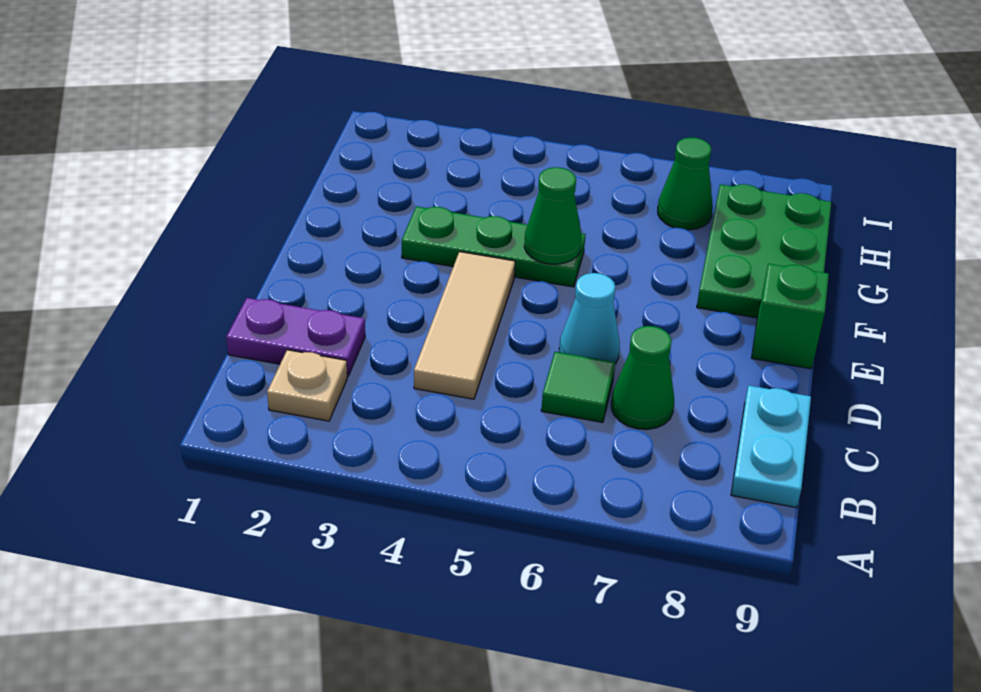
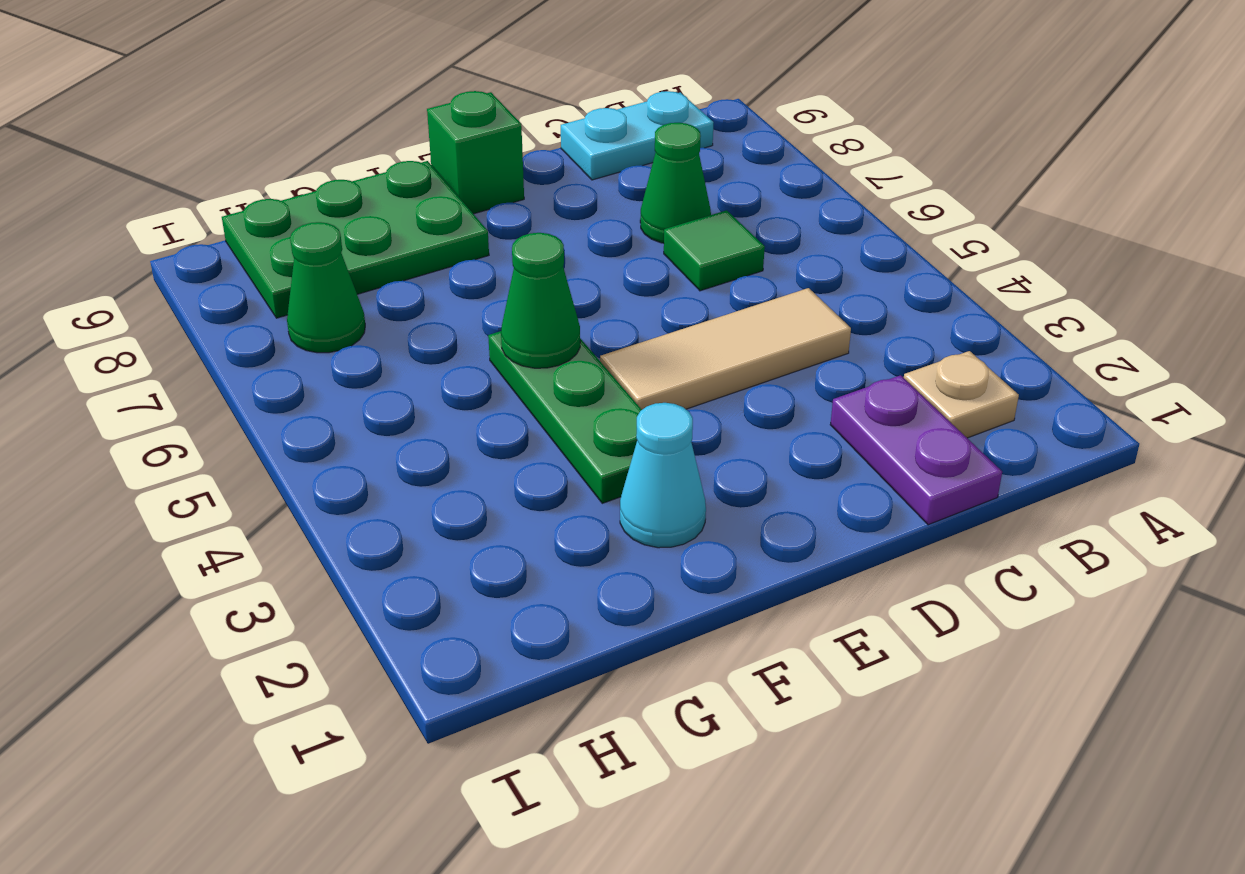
cyan cone D6 level 1 -> cyan cone F2 level 1

